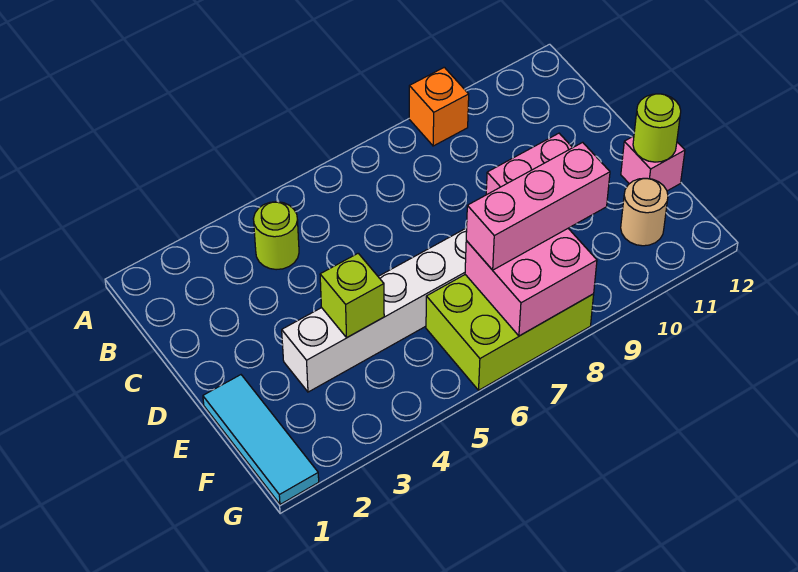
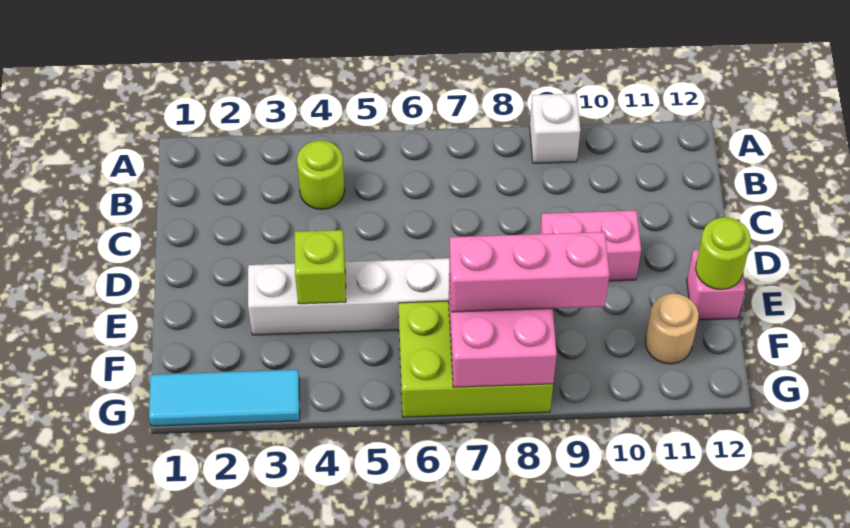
orange brick A9 level 1 -> white brick A9 level 1
cyan tile E1:G1 level 1 -> cyan tile G1:G3 level 1

